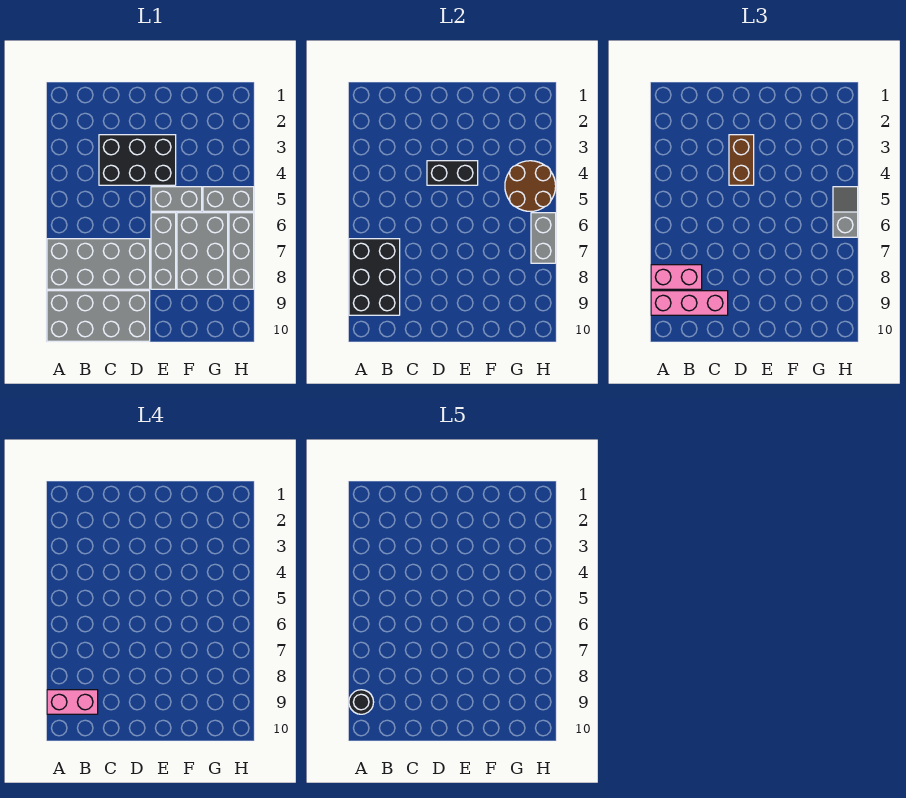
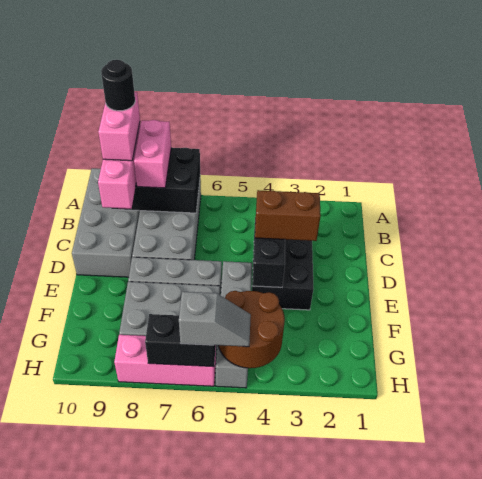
grey brick H6:H8 level 1 -> pink brick H6:H8 level 1
grey brick H6:H7 level 2 -> black brick H6:H7 level 2

